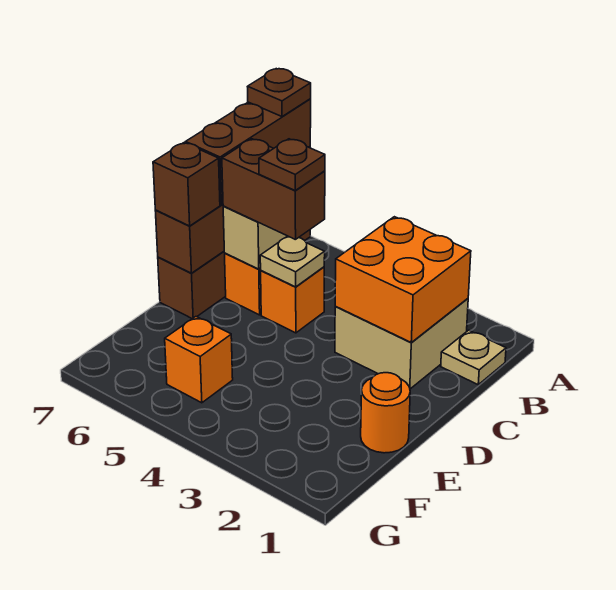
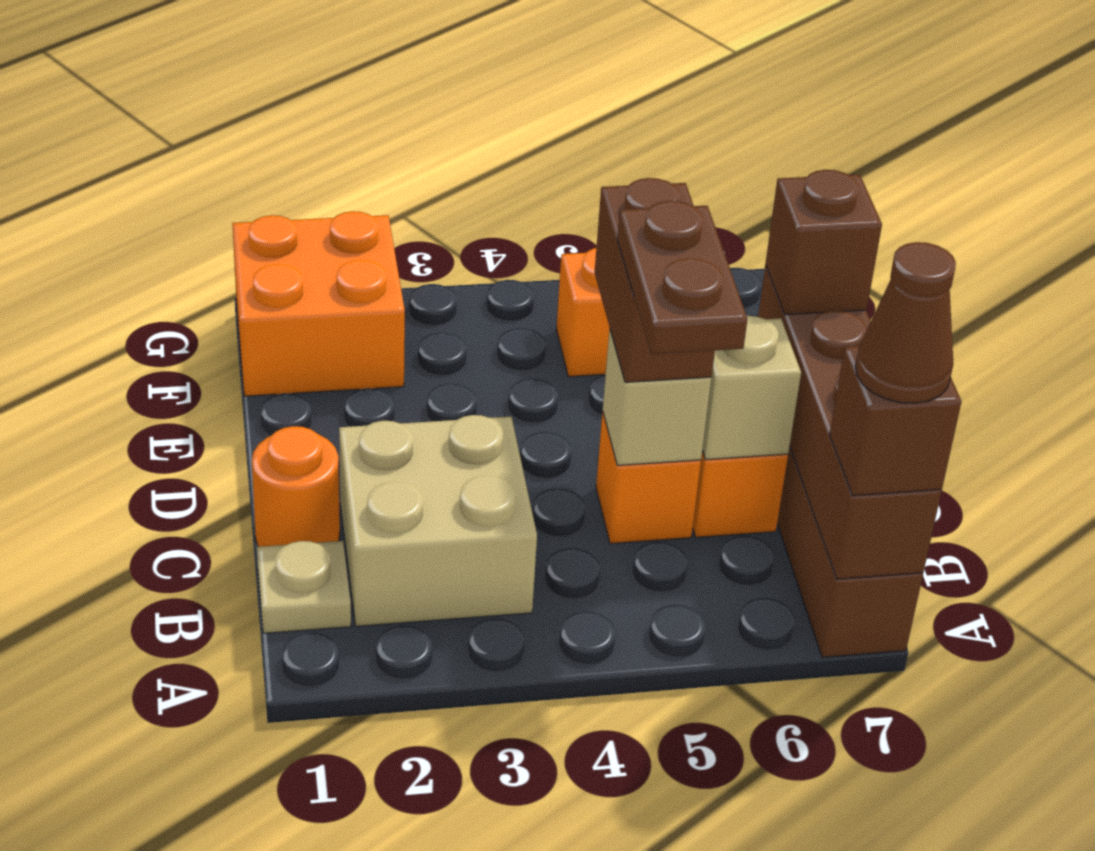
brown brick A7:C7 level 3 -> brown brick A7 level 3
brown plate A7 level 4 -> brown cone A7 level 4
orange brick B2:C3 level 2 -> orange brick F1:G2 level 1
tan plate C5 level 2 -> tan brick C5 level 2
brown brick C5:C6 level 3 -> brown brick C5:D5 level 3
brown plate C5 level 4 -> brown plate B5:C5 level 4
orange round brick E1 level 1 -> orange round brick C1 level 1

